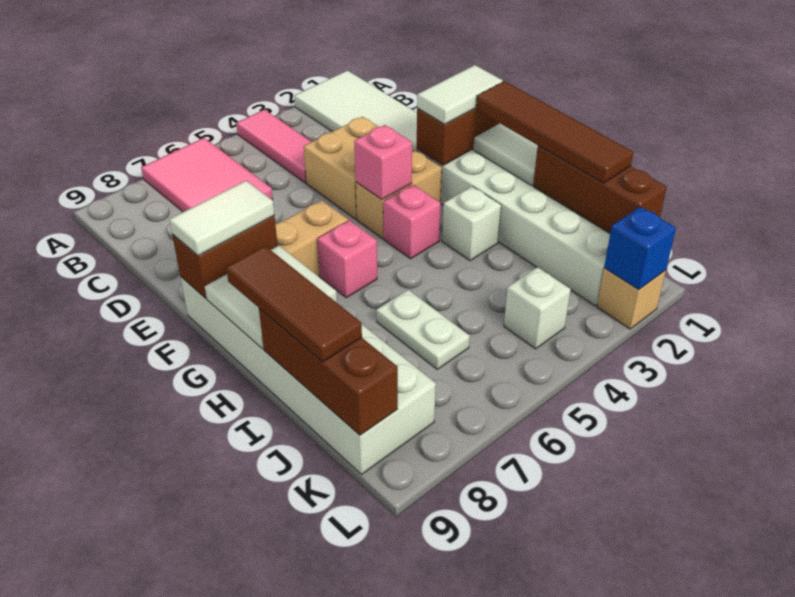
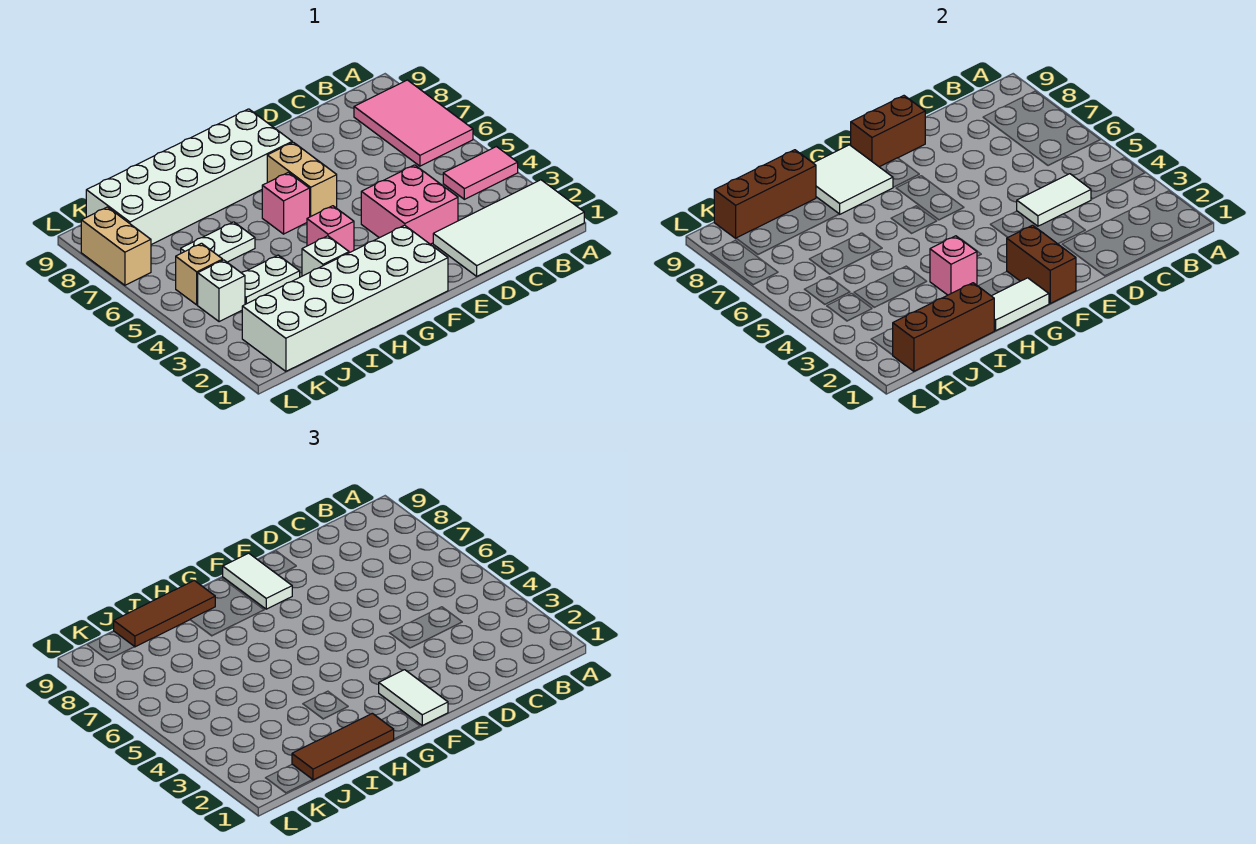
pink tile A4:C4 level 1 -> pink tile A4:B4 level 1
pink tile A6:C7 level 1 -> pink tile A6:B8 level 1
none -> white tile C4:D4 level 2
tan brick D3:E4 level 1 -> pink brick D3:E4 level 1
tan brick F3:F4 level 1 -> tan brick L7:L8 level 1
pink brick F4 level 2 -> pink brick H3 level 2
brown brick F8:F9 level 2 -> brown brick E9:F9 level 2
brown tile G1:J1 level 3 -> brown tile H1:J1 level 3
none -> white plate I4:J4 level 1
tan brick L2 level 1 -> tan brick K5 level 1
blue brick L2 level 2 -> none

